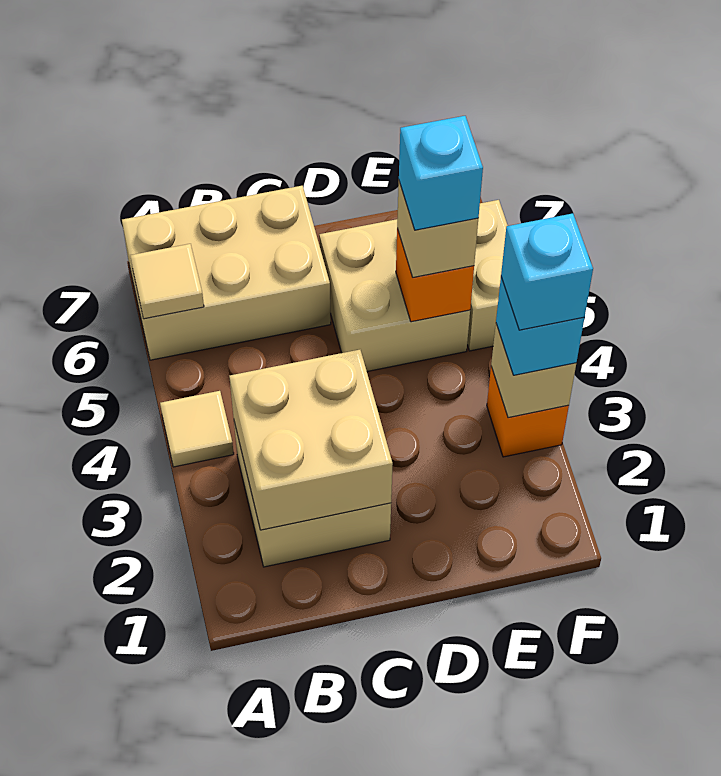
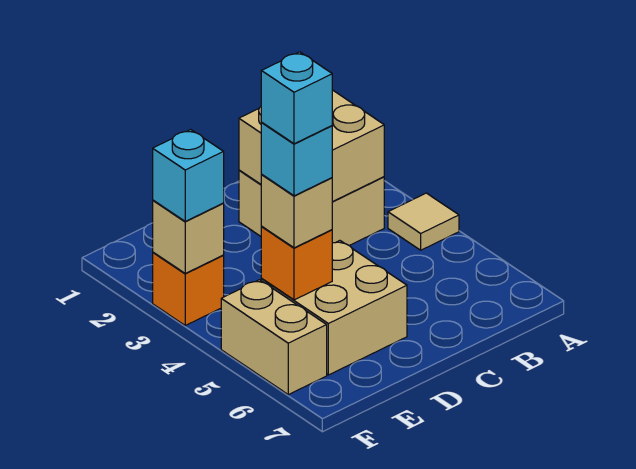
tan brick A6:C7 level 1 -> none
tan tile A6 level 2 -> none
cyan brick F3 level 4 -> cyan brick E5 level 5

